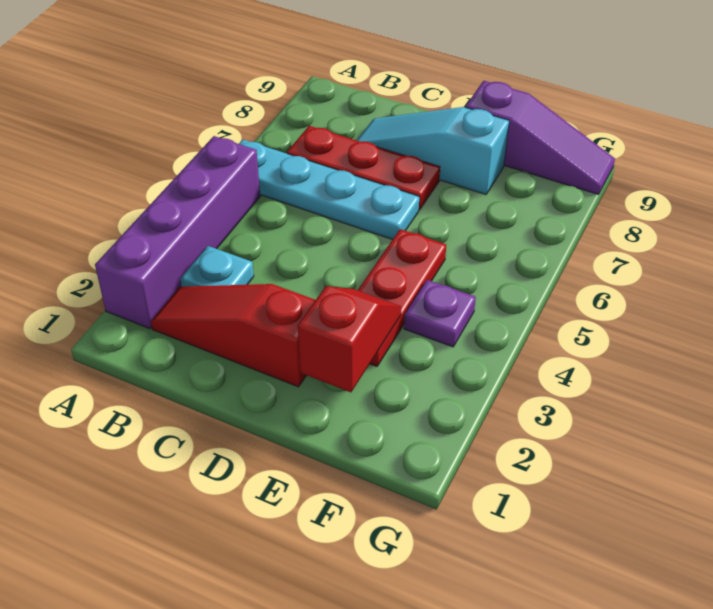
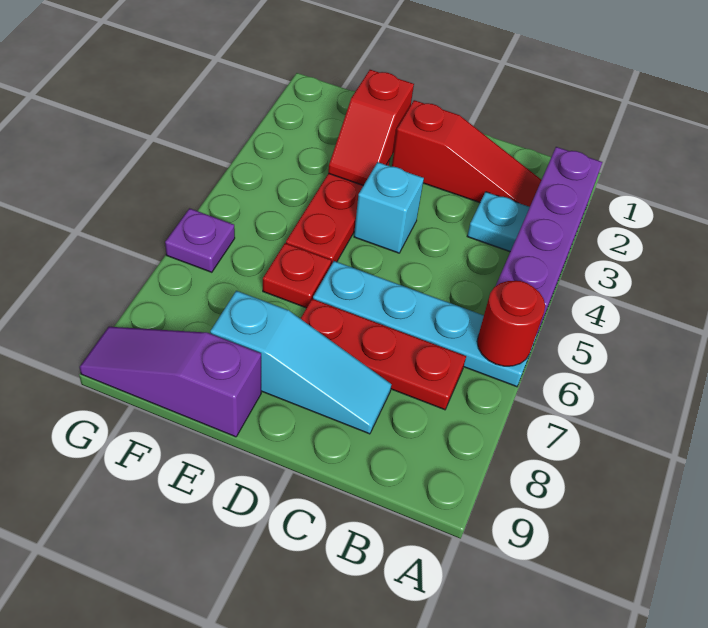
none -> red round brick A6 level 2
none -> cyan brick D4 level 1
none -> red plate E6 level 1
purple plate F4 level 1 -> purple plate G6 level 1

